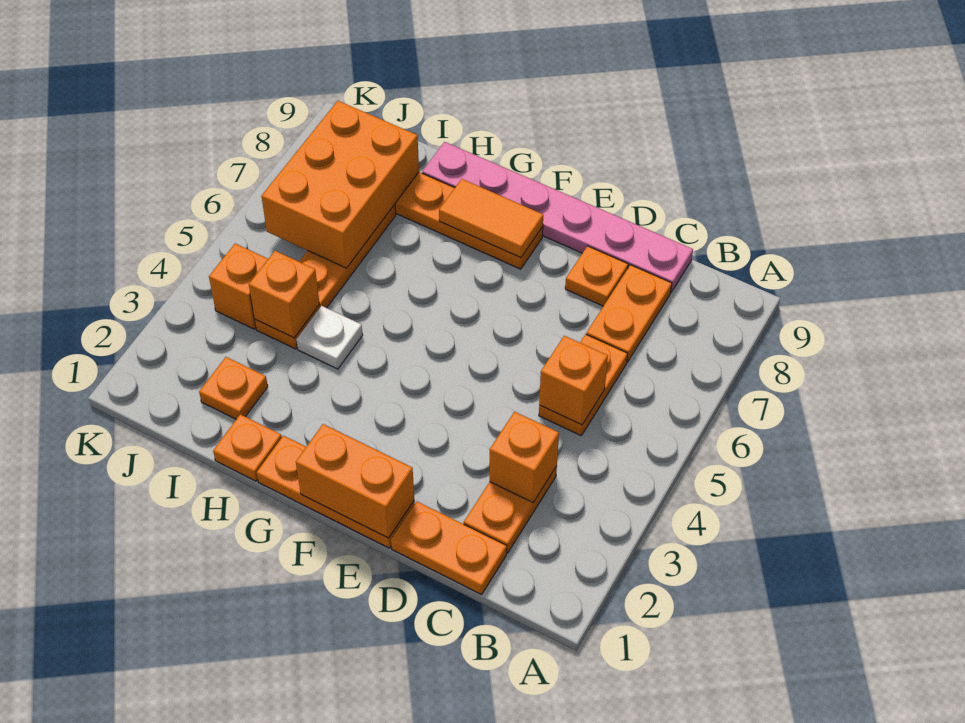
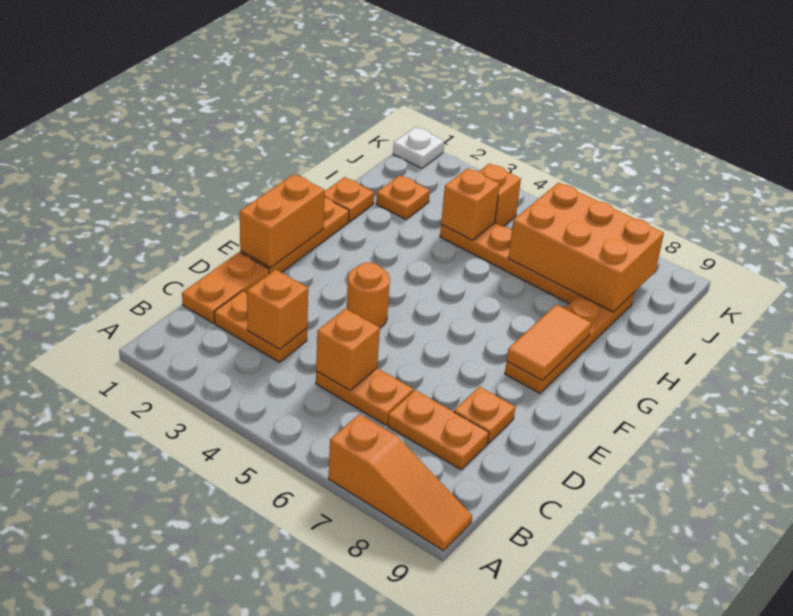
none -> orange slope A7:A9 level 1 top 7
pink plate C9:H9 level 1 -> none
none -> orange round brick E4 level 1
white plate H4 level 1 -> white plate K1 level 1

